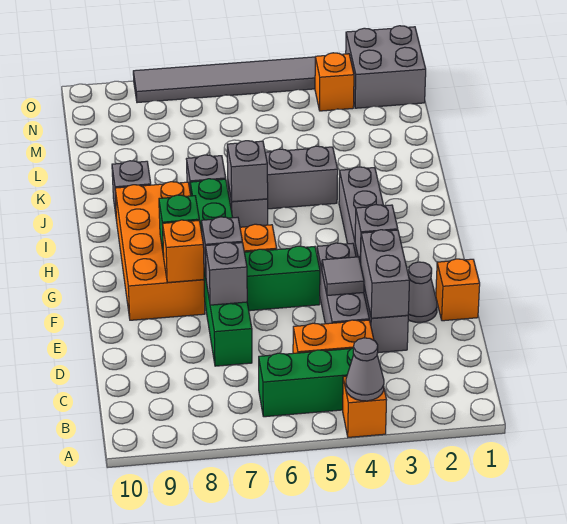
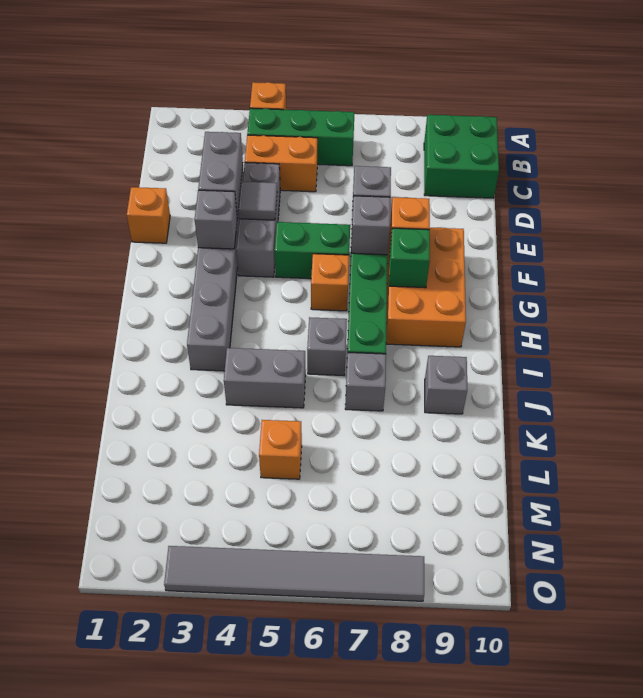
grey cone A4 level 2 -> none
none -> green brick B9:C10 level 1
grey cone E2 level 1 -> none
orange brick F8:I9 level 1 -> orange brick F8:H9 level 1
grey brick I6 level 2 -> none
grey brick N1:O2 level 1 -> none
orange brick N3 level 1 -> orange brick L5 level 1

